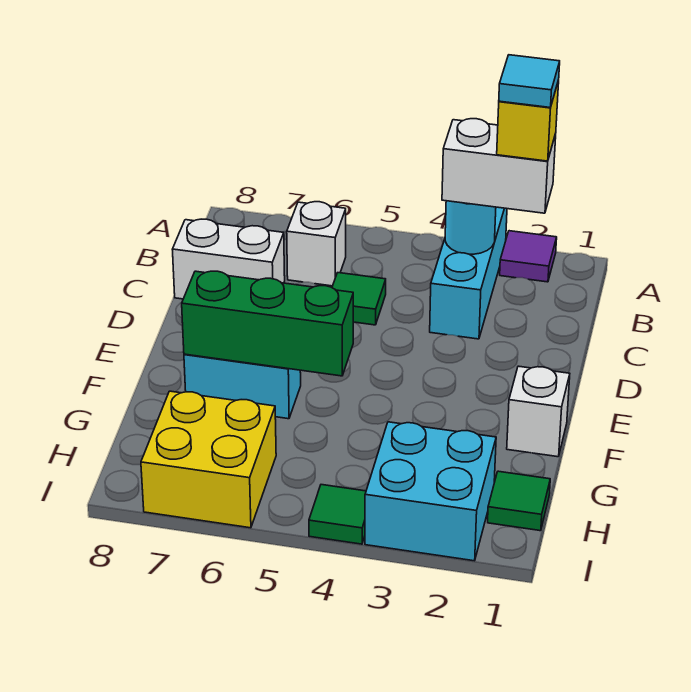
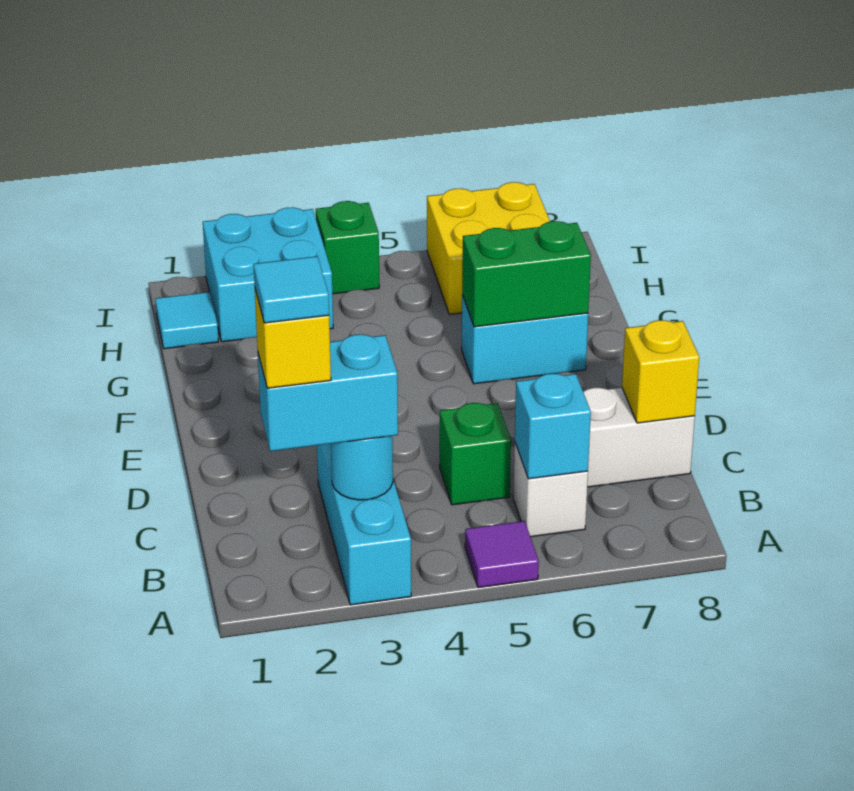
purple tile A2 level 1 -> purple tile A5 level 1
white brick B2:B3 level 3 -> cyan brick B2:B3 level 3
none -> cyan brick B6 level 2
green tile C5 level 1 -> green brick C5 level 1
none -> yellow brick C8 level 2
white brick F1 level 1 -> none
green brick F5:F7 level 2 -> green brick F6:F7 level 2
green tile H1 level 1 -> cyan tile H1 level 1
green tile I4 level 1 -> green brick I4 level 1

